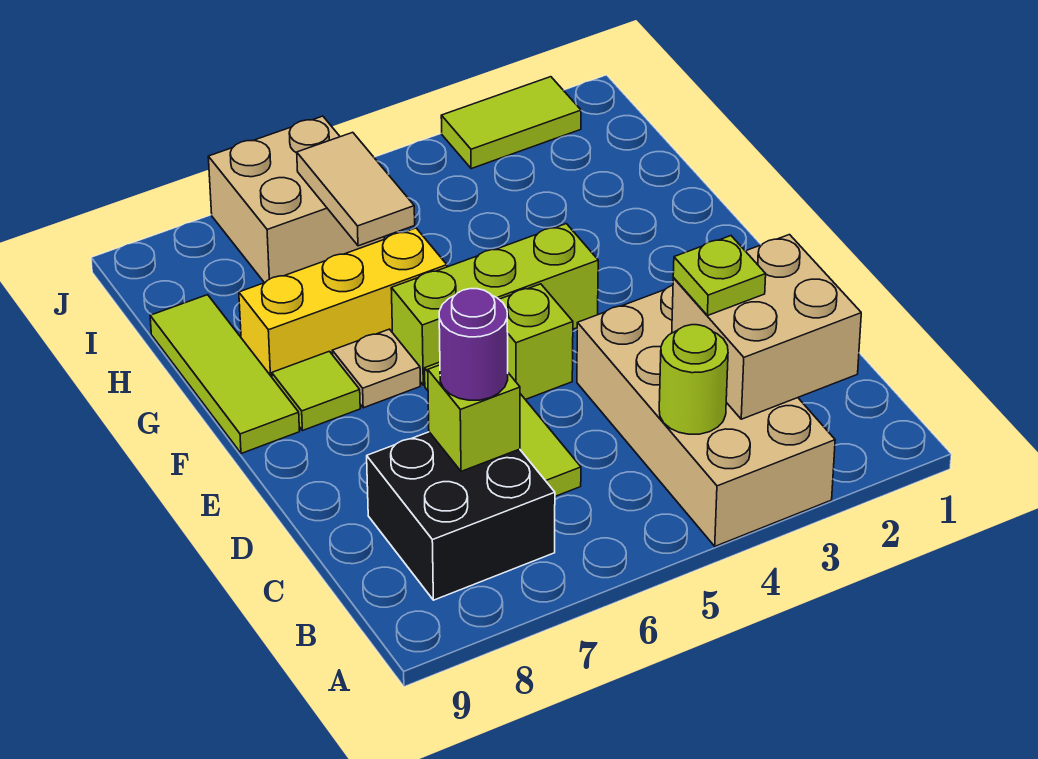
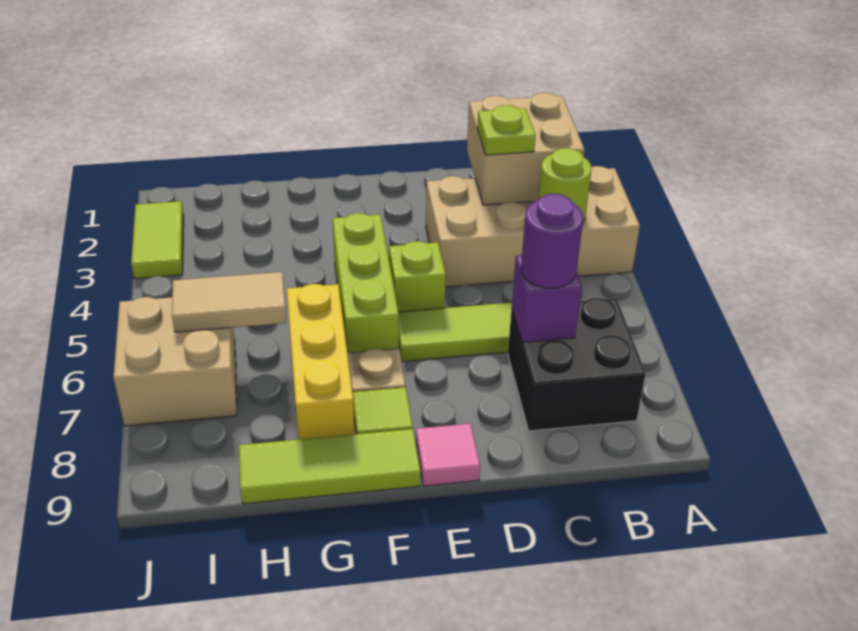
lime brick C7 level 2 -> purple brick C7 level 2
none -> pink tile E9 level 1

